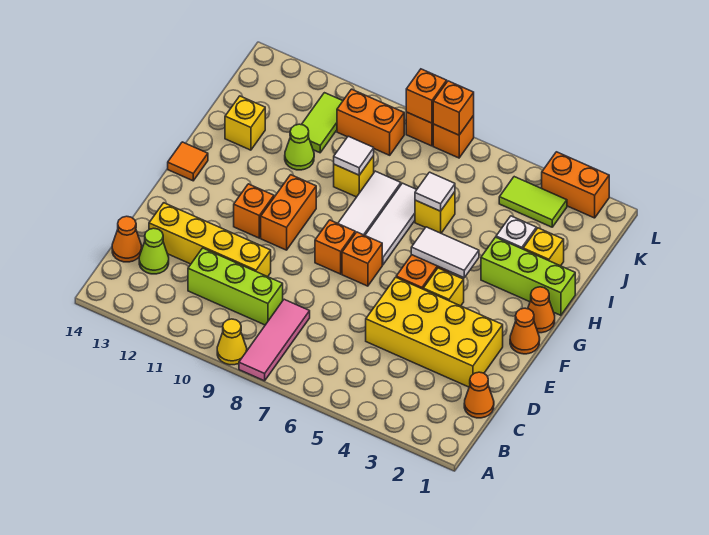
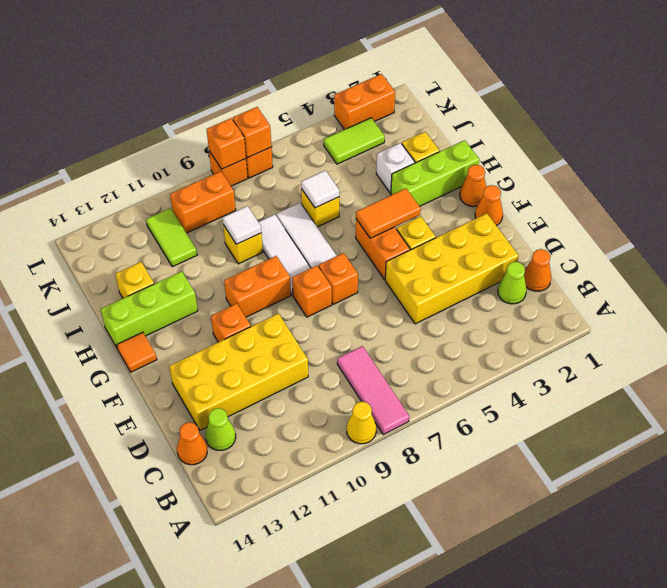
lime brick C9:C11 level 1 -> lime brick H12:H14 level 1
yellow brick D10:D13 level 1 -> yellow brick D10:E13 level 1
orange brick F10:G10 level 1 -> orange brick G9:G10 level 1
white tile G4:G5 level 2 -> orange tile G4:G5 level 2
lime cone I11 level 1 -> lime cone C2 level 1

